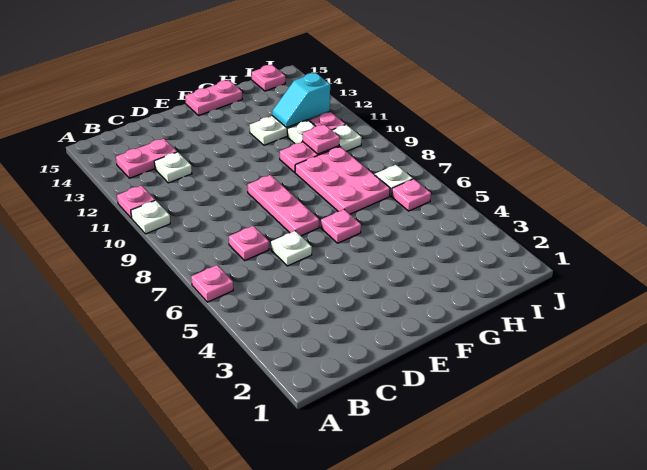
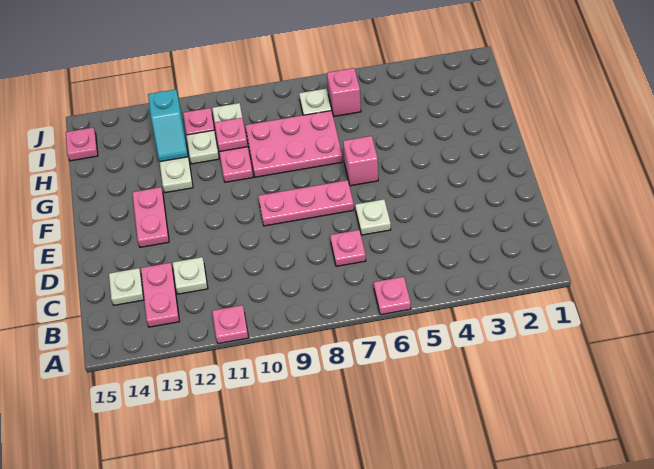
white plate A10 level 1 -> white plate C14 level 1
pink plate F6 level 1 -> pink brick F6 level 1
pink plate F15:G15 level 1 -> pink plate E13:F13 level 1
pink plate I6 level 1 -> pink brick I6 level 1

